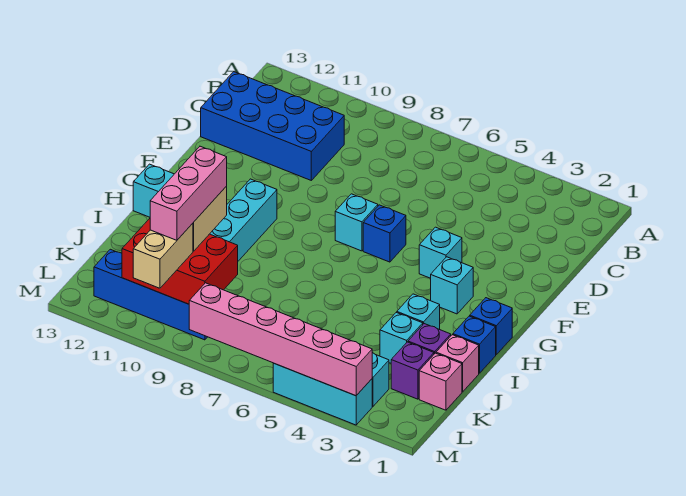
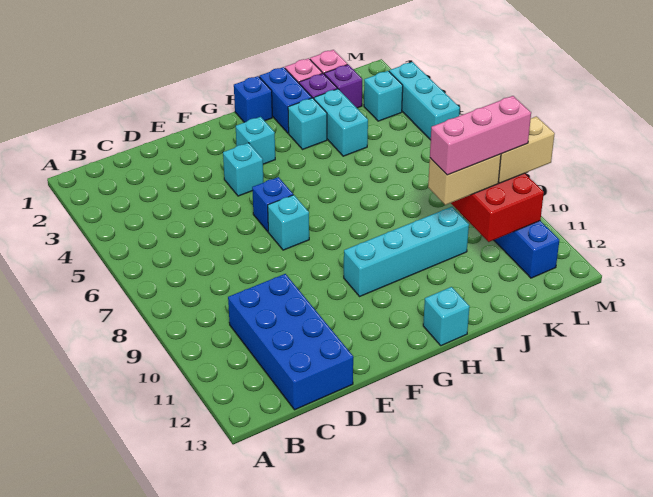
blue brick I1 level 1 -> blue brick I1:I2 level 1
cyan brick J3 level 1 -> cyan brick J3:J4 level 1
pink brick M3:M8 level 2 -> none

